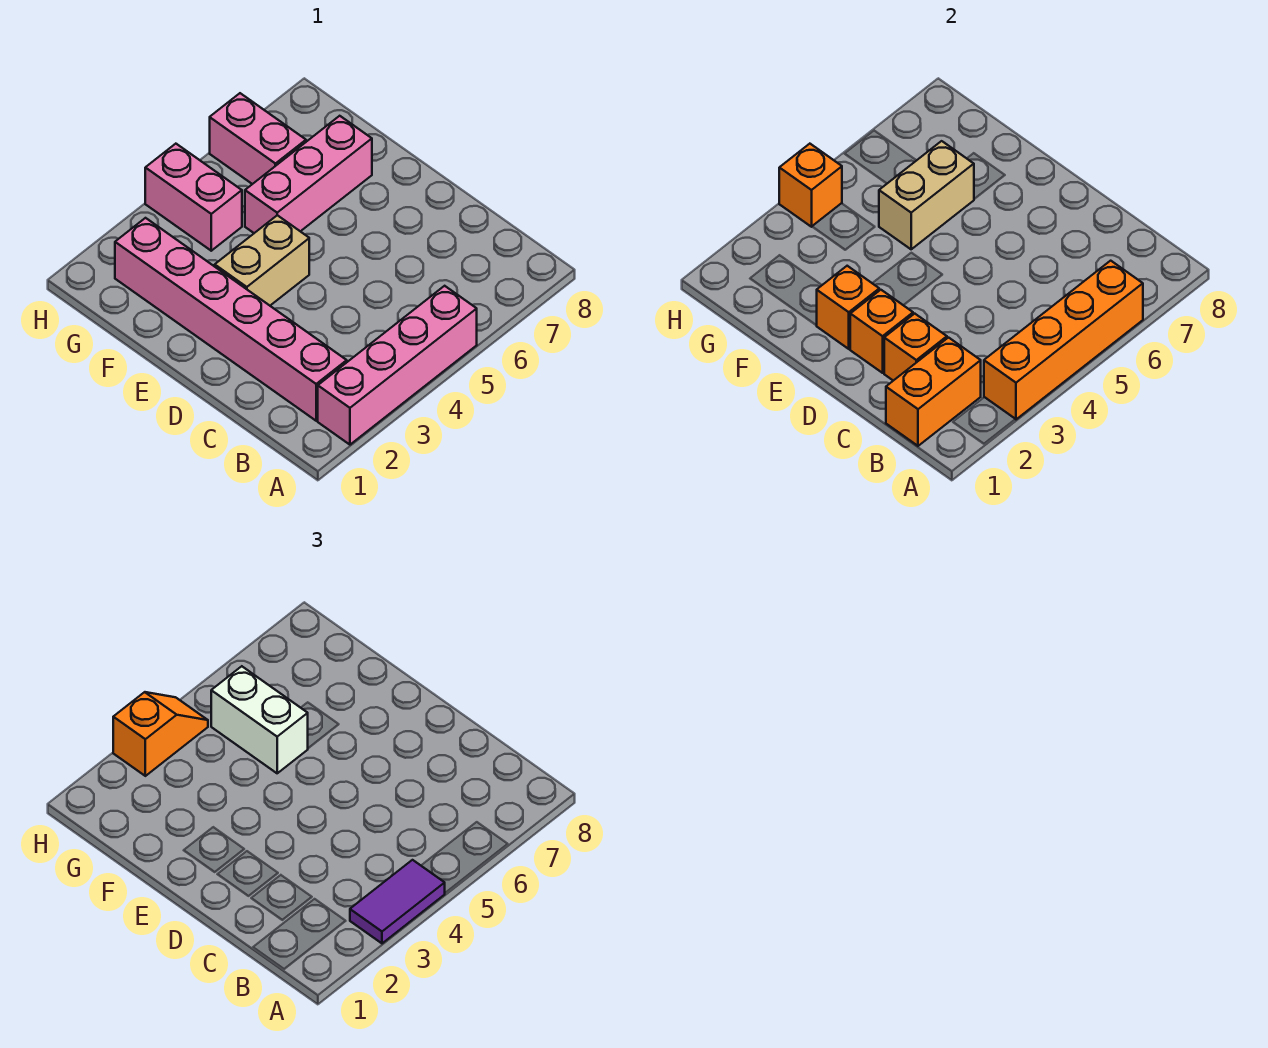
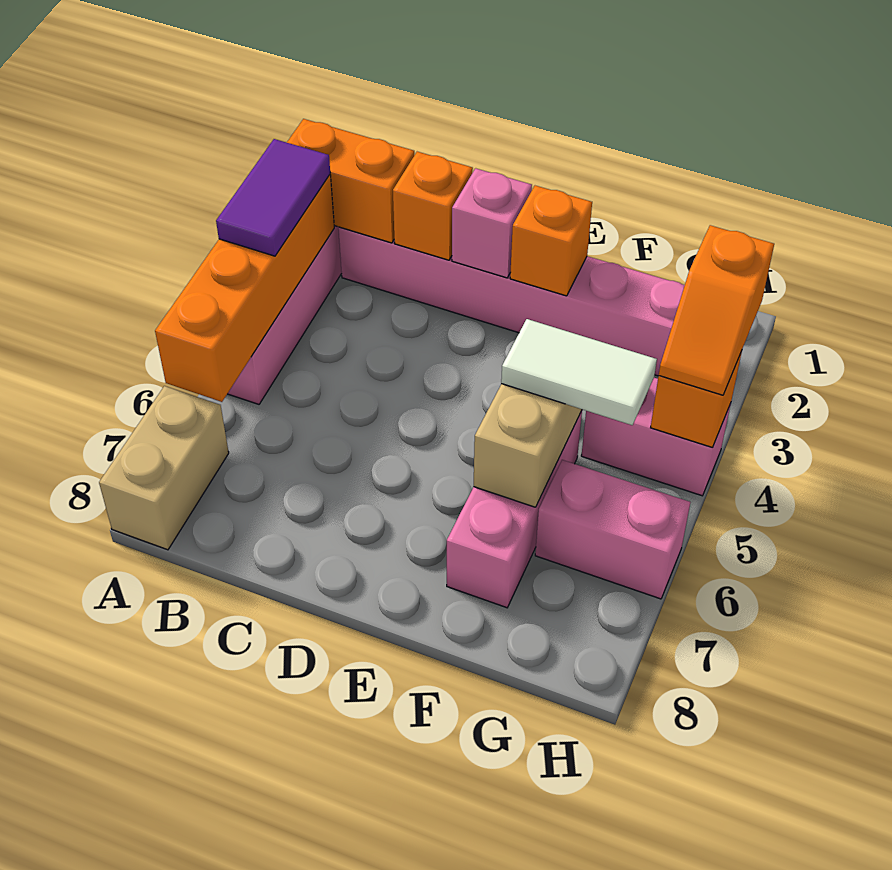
orange brick B1:B2 level 2 -> orange brick A2:B2 level 2
orange brick D2 level 2 -> pink brick D2 level 2
tan brick E3:E4 level 1 -> tan brick A7:A8 level 1
white brick F5:G5 level 3 -> white tile F5:G5 level 3

